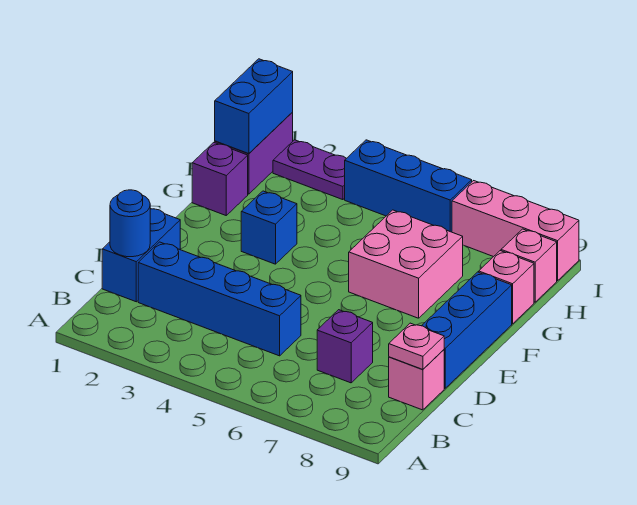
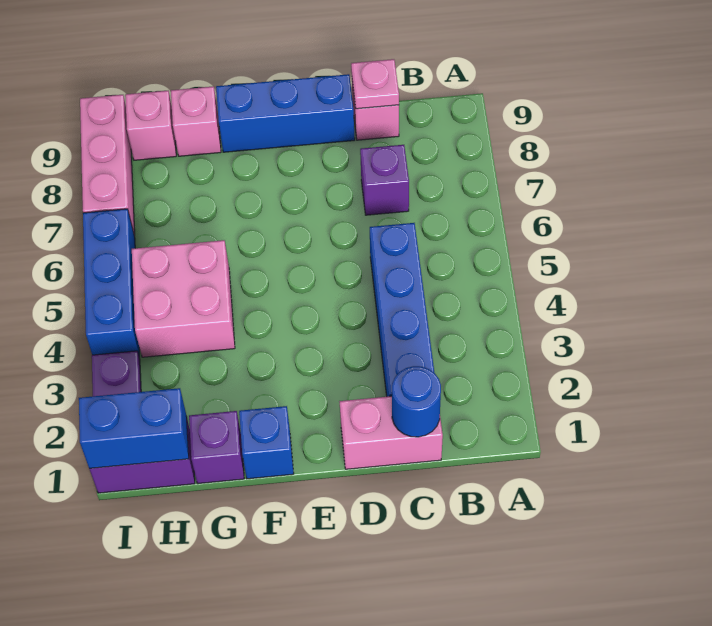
blue brick C1:D1 level 1 -> pink brick C1:D1 level 1
blue brick F3 level 1 -> blue brick F1 level 1
pink brick F6:G7 level 1 -> pink brick G4:H5 level 1

